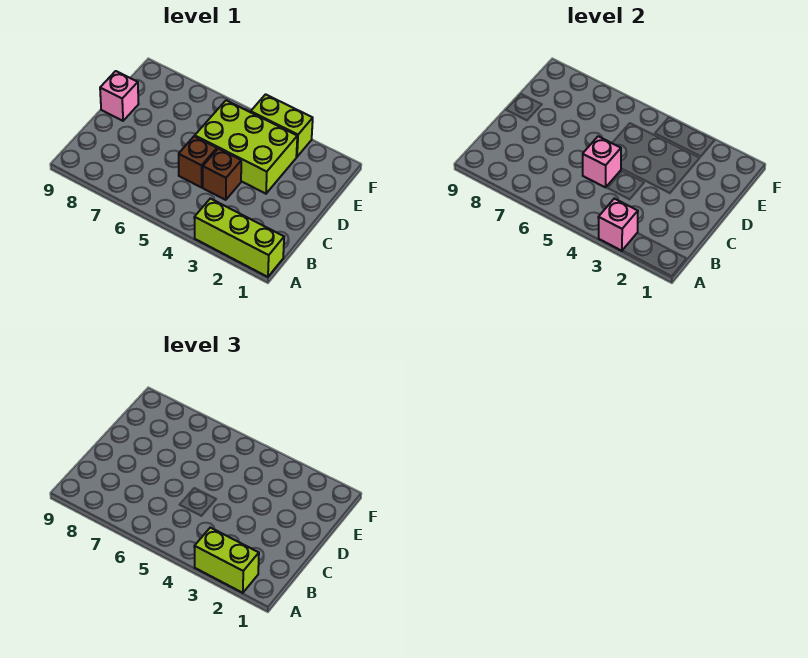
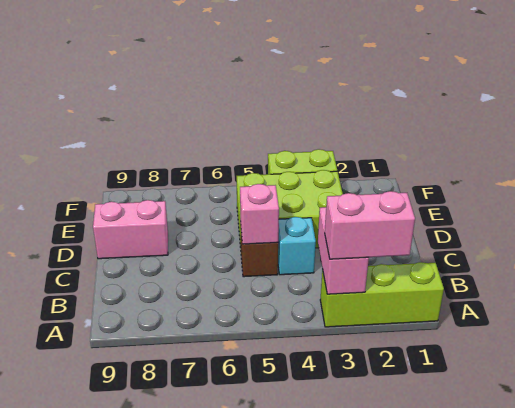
lime brick A2:A3 level 3 -> pink brick A2:A3 level 3
pink brick A3 level 2 -> pink brick A3:B3 level 2
brown brick C4 level 1 -> cyan brick C4 level 1
pink brick D9 level 1 -> pink brick D8:D9 level 1

